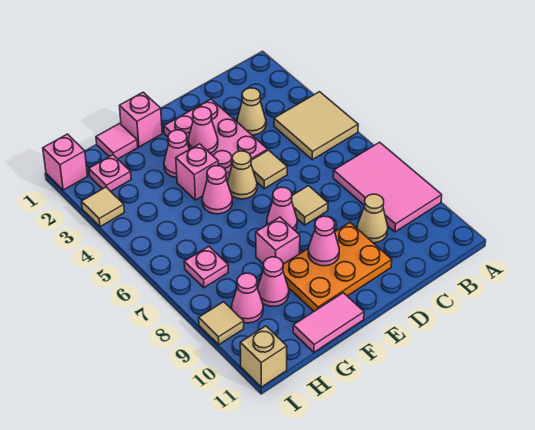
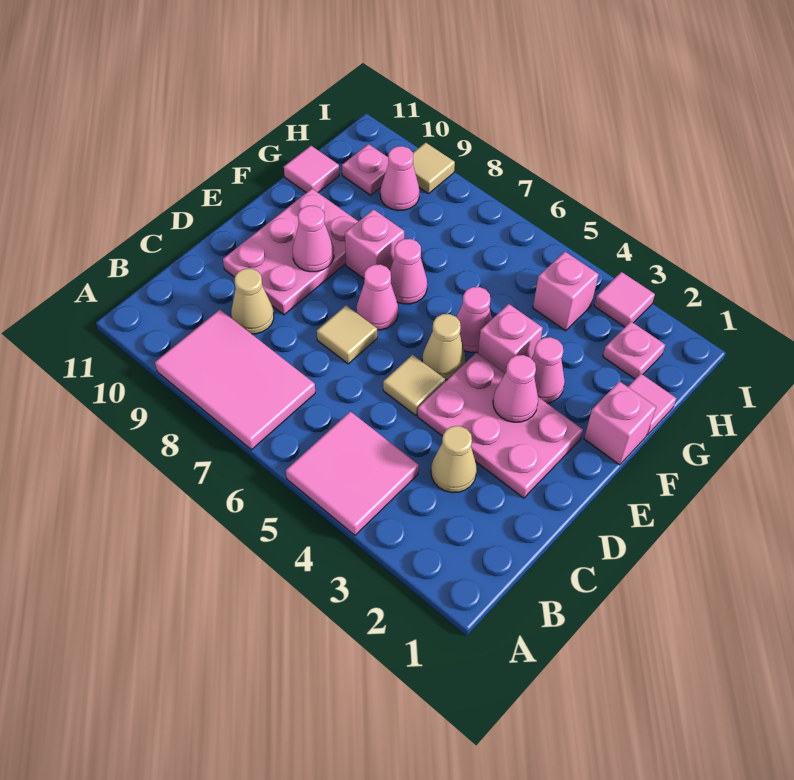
tan tile A4:B5 level 1 -> pink tile A4:B5 level 1
orange plate D9:F10 level 1 -> pink plate D9:F10 level 1
pink tile F11:G11 level 1 -> pink tile G11 level 1
pink cone G9 level 1 -> pink cone F7 level 1
pink plate H7 level 1 -> pink plate H10 level 1
pink brick I1 level 1 -> pink brick H4 level 1
tan tile I3 level 1 -> pink tile I3 level 1
tan brick I11 level 1 -> none

